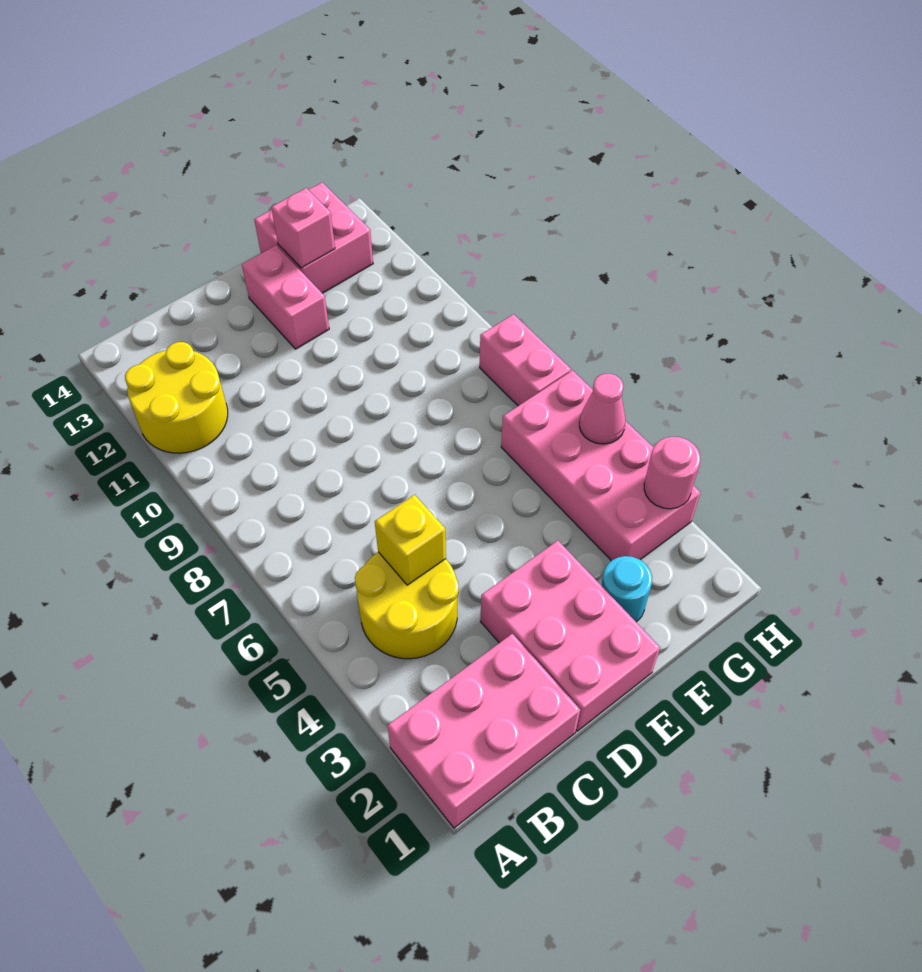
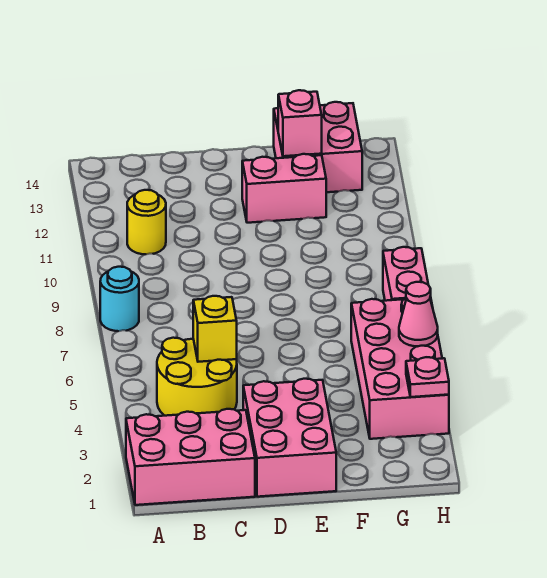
yellow round brick A11:B12 level 1 -> yellow round brick B11 level 1
pink brick E12:E13 level 1 -> pink brick E12:F12 level 1
cyan round brick F2 level 1 -> cyan round brick A8 level 1
pink round brick H3 level 2 -> pink plate H3 level 2

